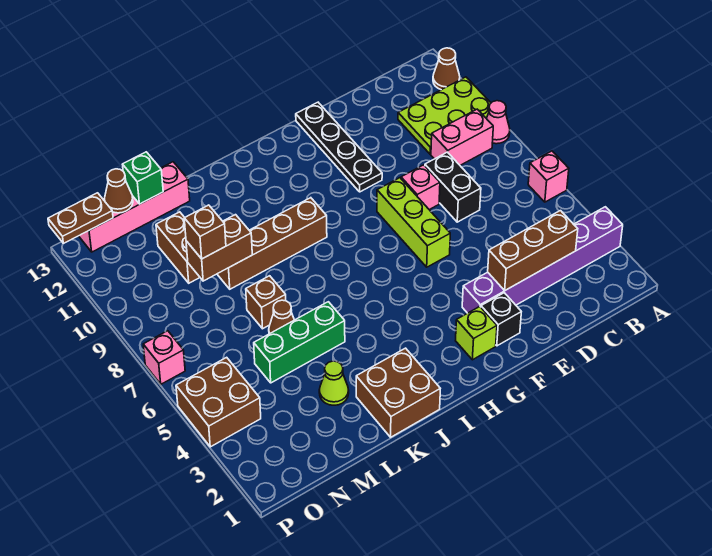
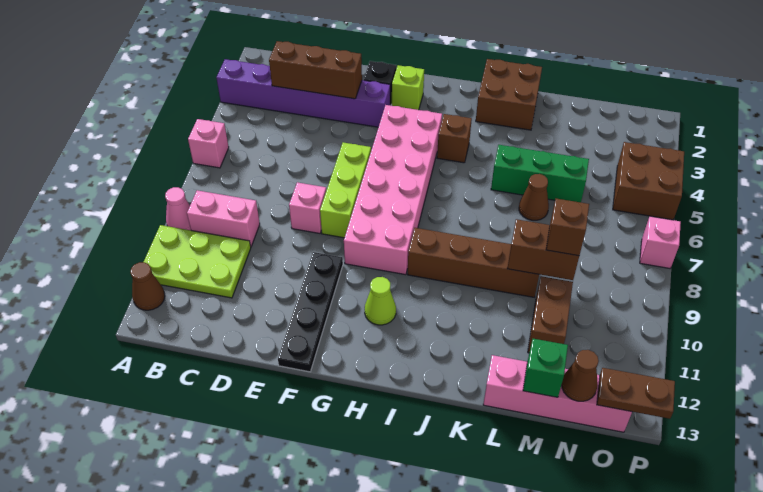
black brick D7:D8 level 1 -> none
none -> pink brick G4:H9 level 1
lime cone L3 level 1 -> lime cone H11 level 1
brown brick L7 level 1 -> brown brick I4 level 1

